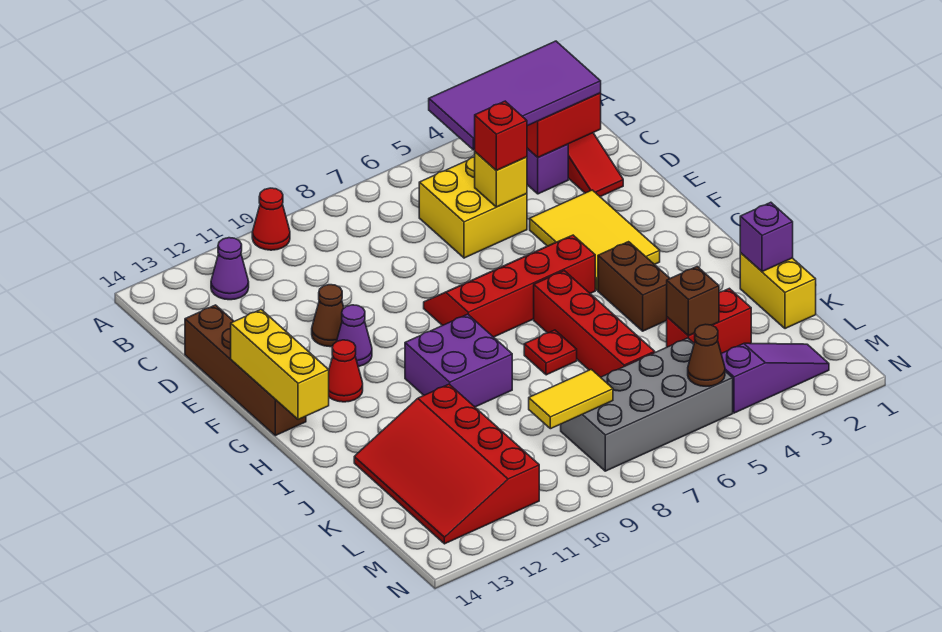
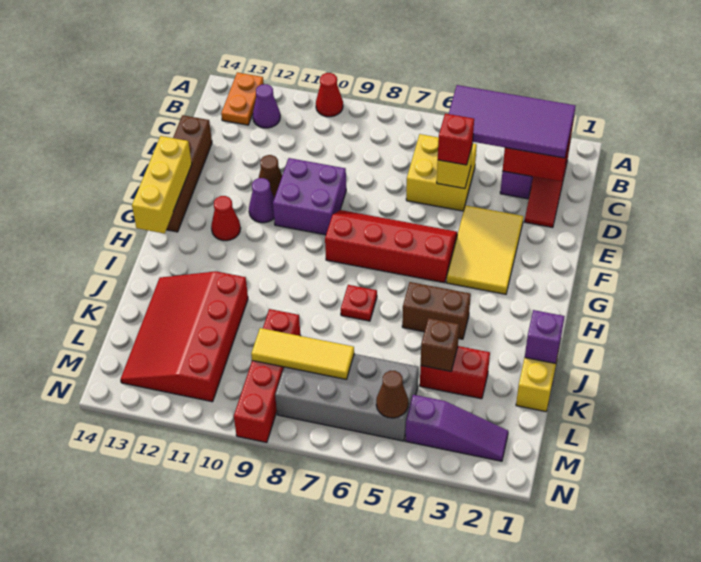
none -> orange plate A13:B13 level 1
brown brick H4:I4 level 1 -> brown brick I4:I5 level 1
red brick H6:K6 level 1 -> red brick K9:N9 level 1
purple brick H9:I10 level 1 -> purple brick E9:F10 level 1
yellow tile L8:L9 level 2 -> yellow tile L7:L9 level 2

